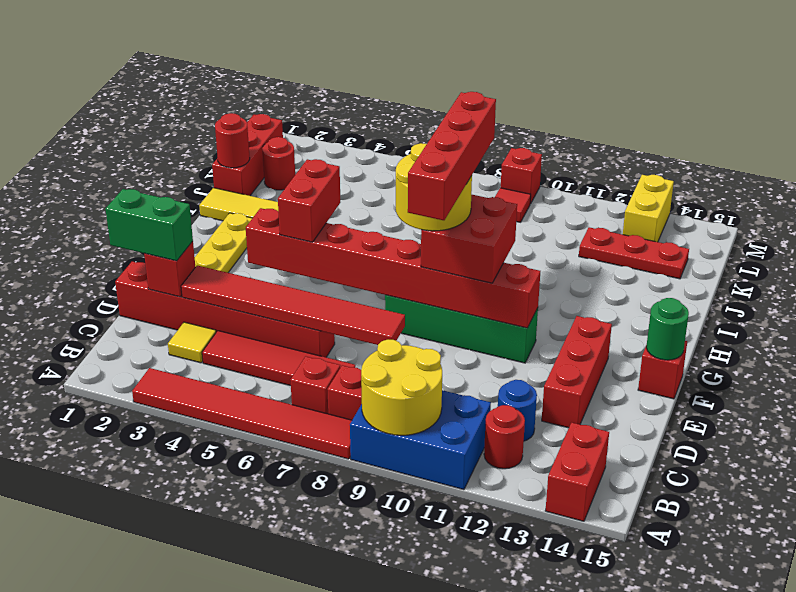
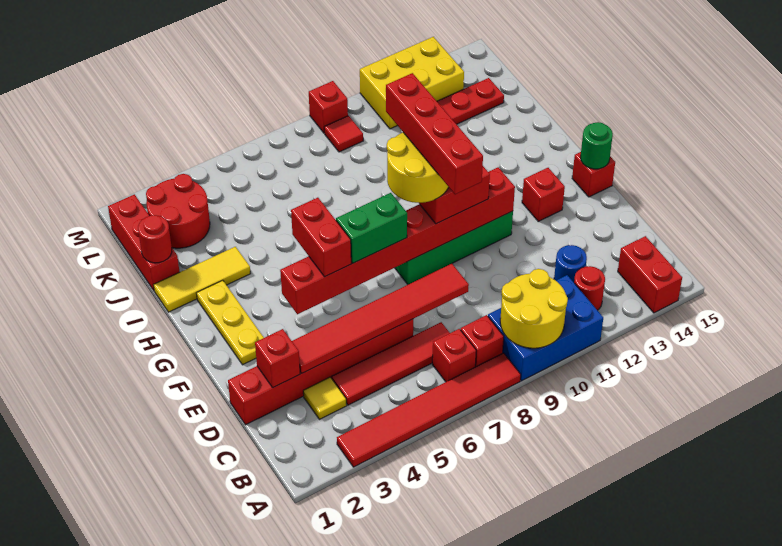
green brick D1:D2 level 3 -> green brick F6:F7 level 3
red brick D13:F13 level 1 -> red brick F13 level 1
red round brick K2 level 1 -> red round brick K2:L3 level 1
yellow brick L13:M13 level 1 -> yellow brick L11:M13 level 1

